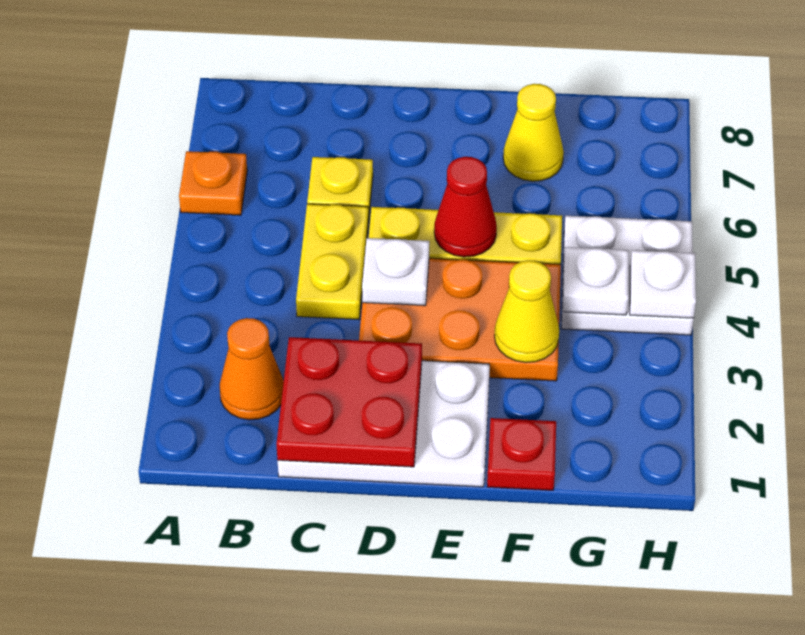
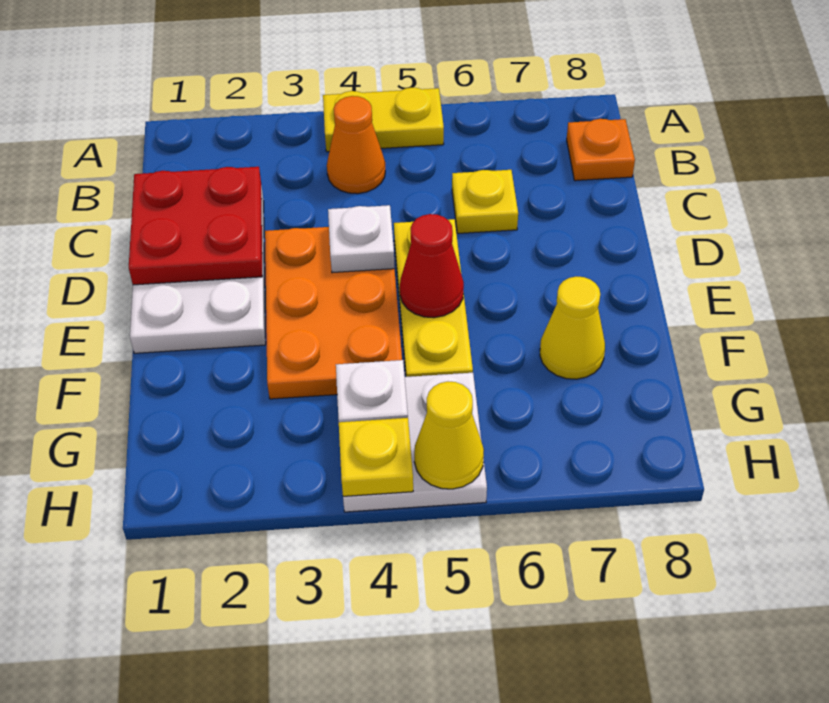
orange plate A6 level 1 -> orange plate B8 level 1
orange cone B2 level 1 -> orange cone B4 level 1
yellow plate C4:C5 level 1 -> yellow plate A4:A5 level 1
red plate F1 level 1 -> none
yellow cone F3 level 2 -> yellow cone H5 level 2
white plate H4 level 2 -> yellow plate H4 level 2

